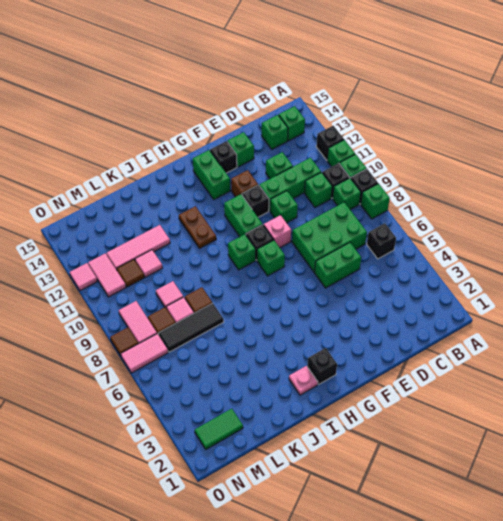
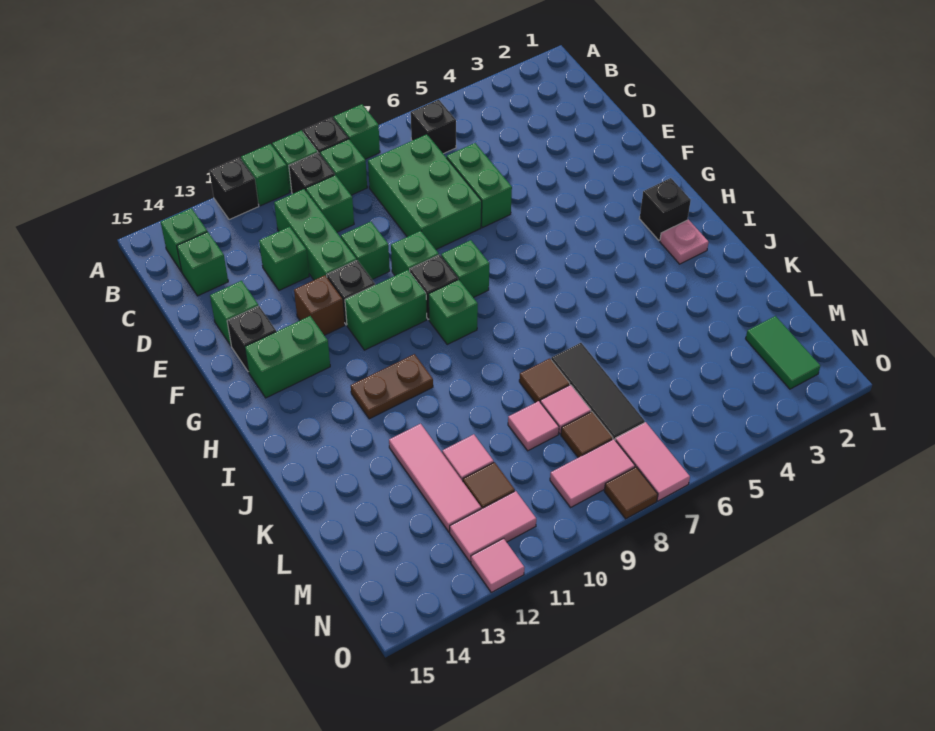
pink brick F9 level 1 -> green brick F9 level 1

